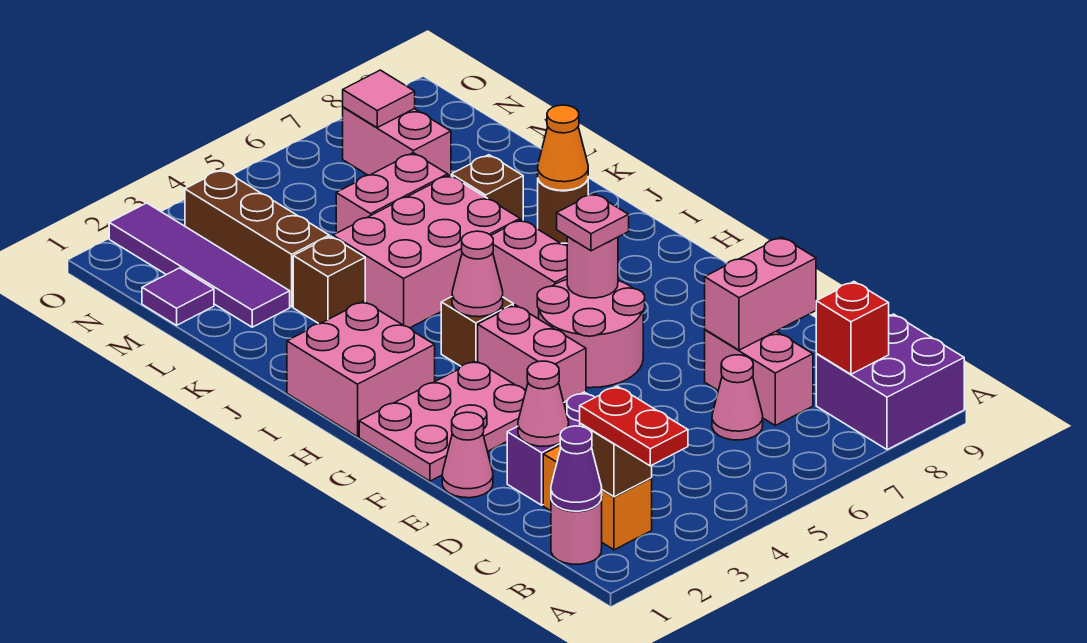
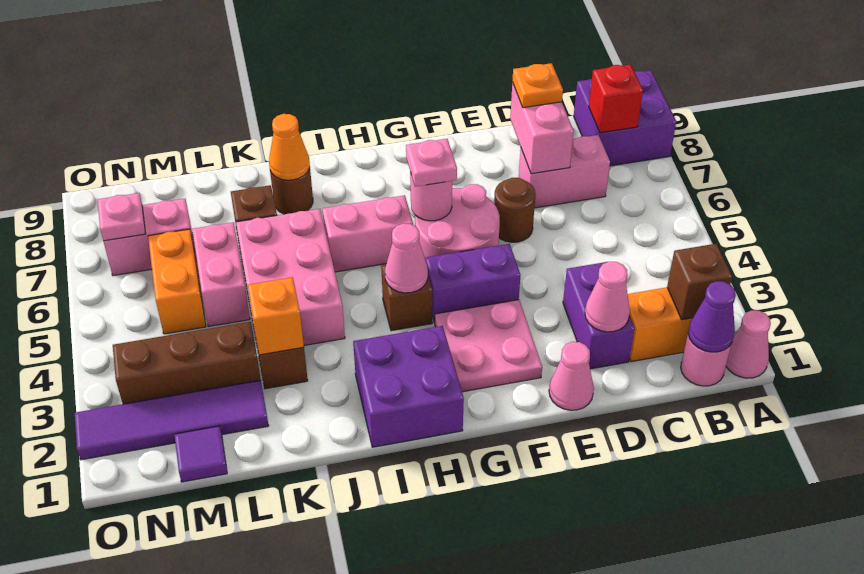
red plate A2:B2 level 3 -> none
pink cone C6 level 1 -> pink cone A1 level 1
none -> orange plate D8 level 3
none -> brown round brick E6 level 1
pink plate F1:G3 level 1 -> pink plate F2:G3 level 1
pink brick F4:G4 level 1 -> purple brick F4:G4 level 1
pink brick H1:I2 level 1 -> purple brick H1:I2 level 1
none -> orange brick K3 level 2
none -> orange brick M5:M6 level 1
pink tile N7 level 2 -> pink plate N7 level 2

